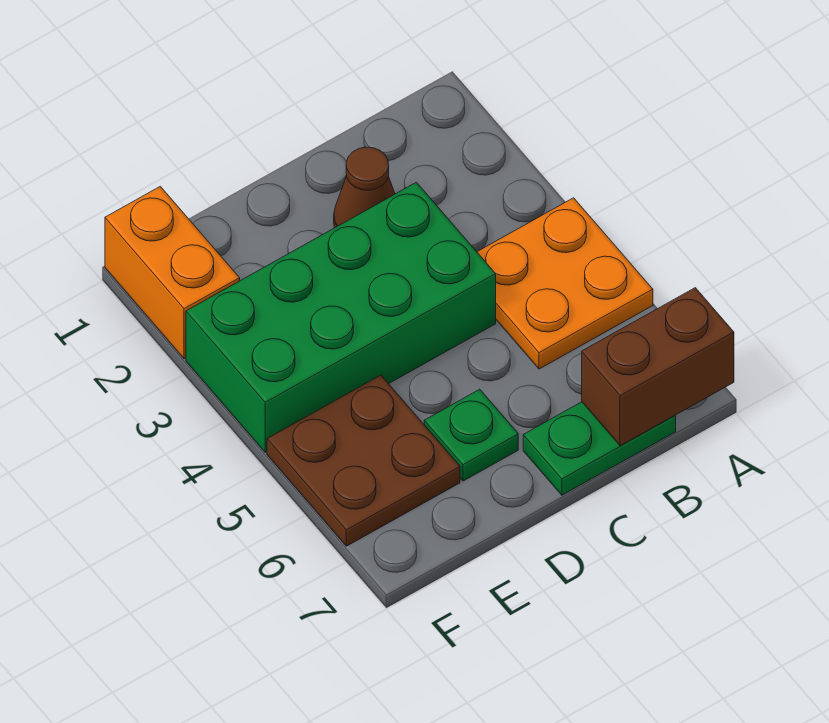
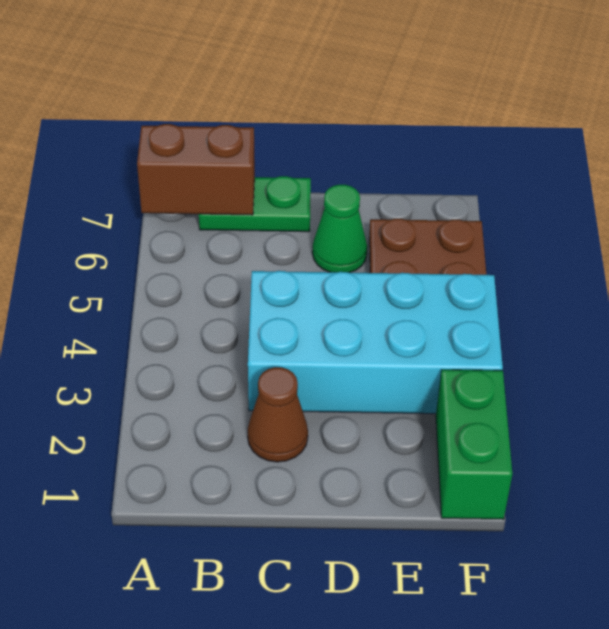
orange plate A4:B5 level 1 -> none
green brick C3:F4 level 1 -> cyan brick C3:F4 level 1
green plate D6 level 1 -> green cone D6 level 1
orange brick F1:F2 level 1 -> green brick F1:F2 level 1

